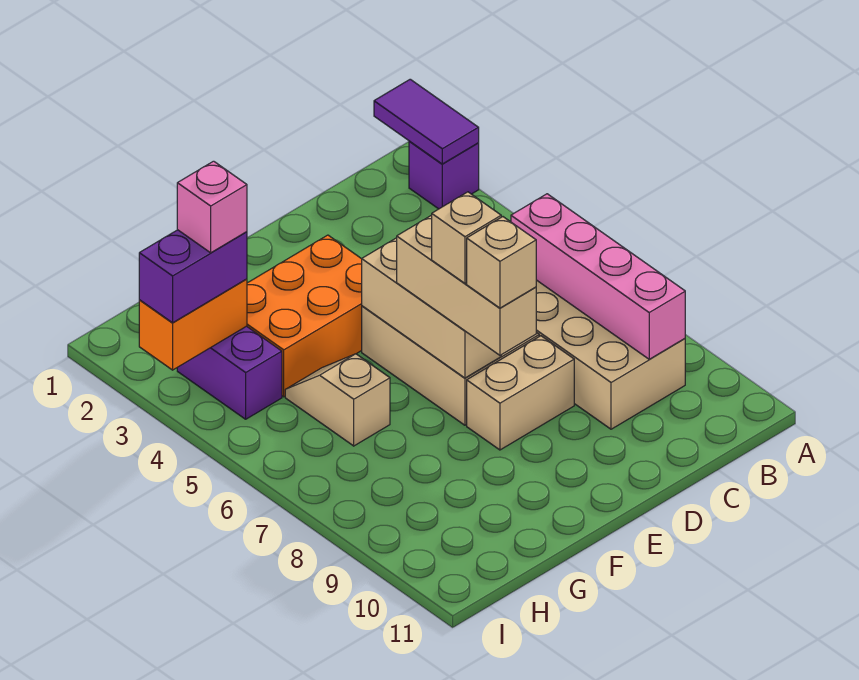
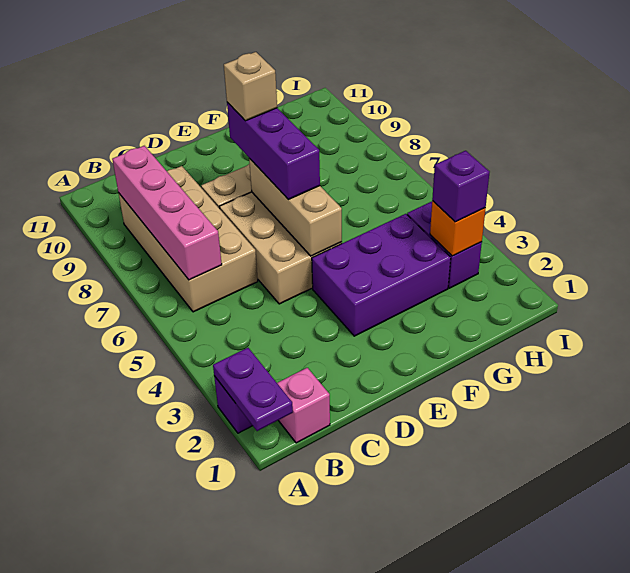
purple tile A1:A2 level 2 -> purple plate A1:A2 level 2
orange brick E3:G4 level 1 -> purple brick E3:G4 level 1
tan brick E6:E8 level 3 -> purple brick E6:E8 level 3
tan brick E7 level 4 -> none
tan slope G5:G6 level 1 top 6 -> none
orange brick H3:I3 level 2 -> orange brick H3 level 2
purple brick H3:I3 level 3 -> purple brick H3 level 3
pink brick H3 level 4 -> pink brick B1 level 1

